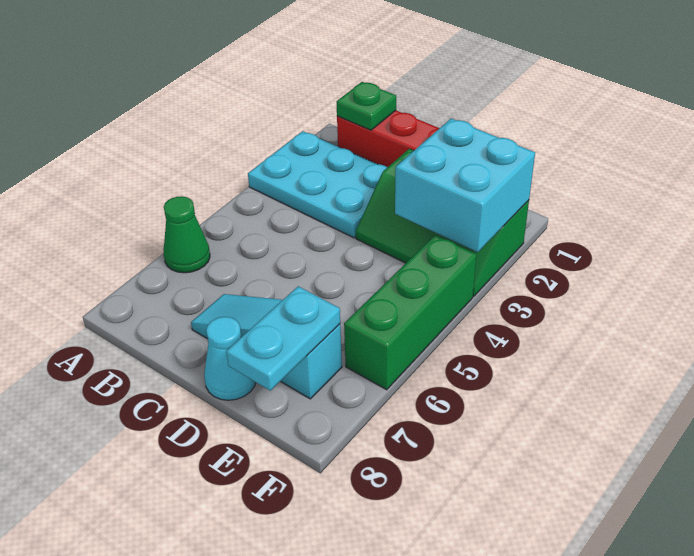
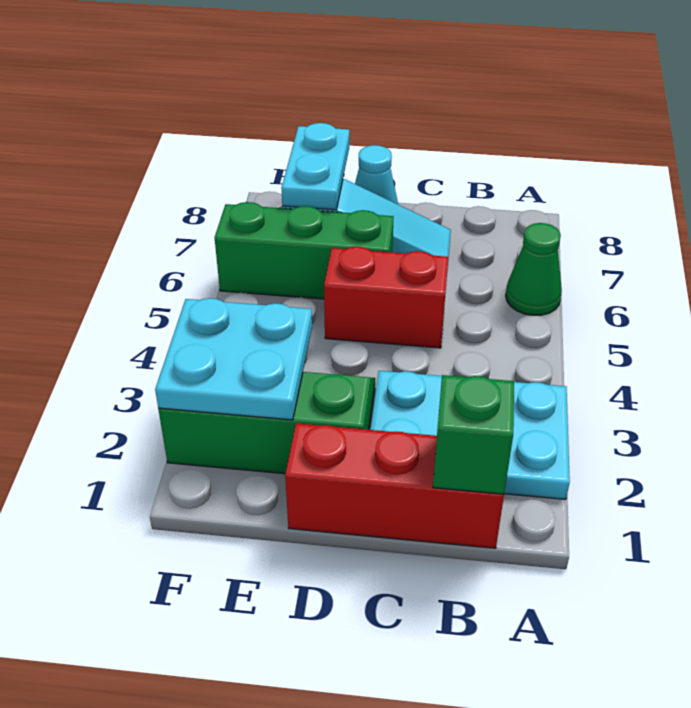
green plate B1 level 2 -> green brick B1 level 2
none -> red brick C5:D5 level 1
cyan brick E2:F3 level 2 -> cyan plate E2:F3 level 2
green brick F4:F6 level 1 -> green brick D6:F6 level 1

